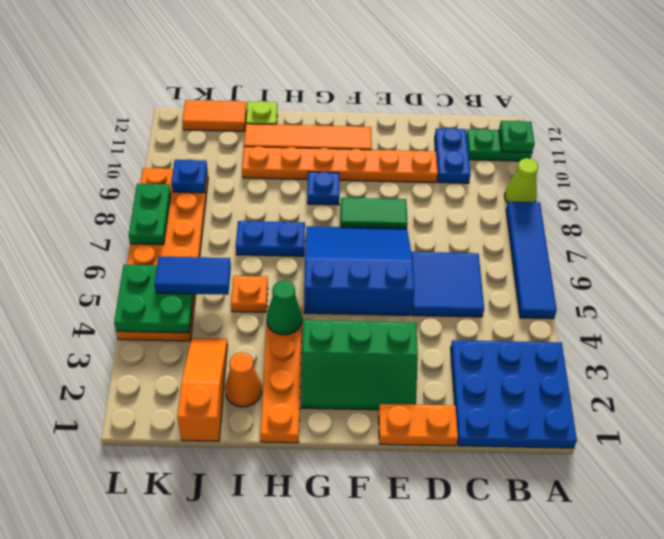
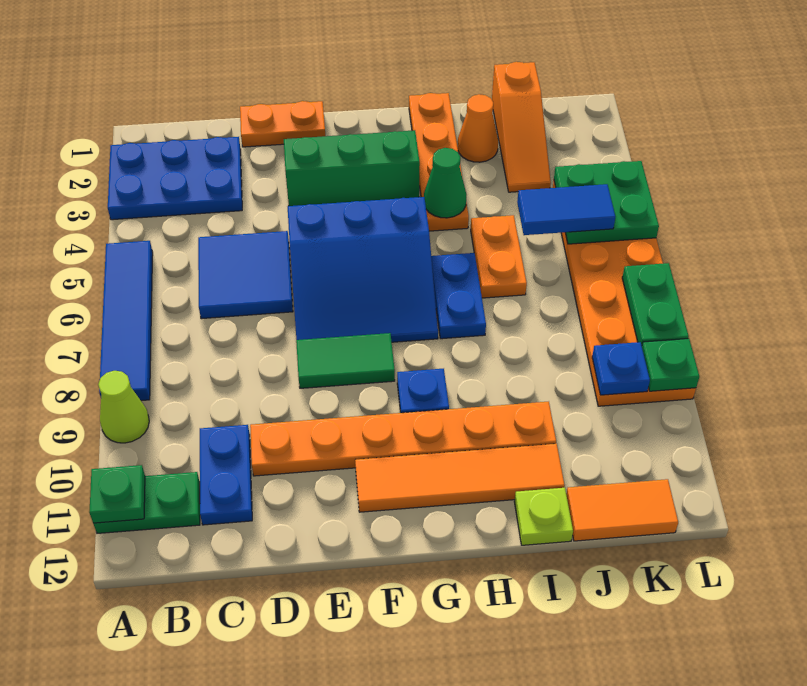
blue plate A1:C3 level 1 -> blue plate A2:C3 level 1
blue plate H7:I7 level 1 -> blue plate H6:H7 level 1
orange plate I5 level 1 -> orange plate I5:I6 level 1
none -> green plate L9 level 2

